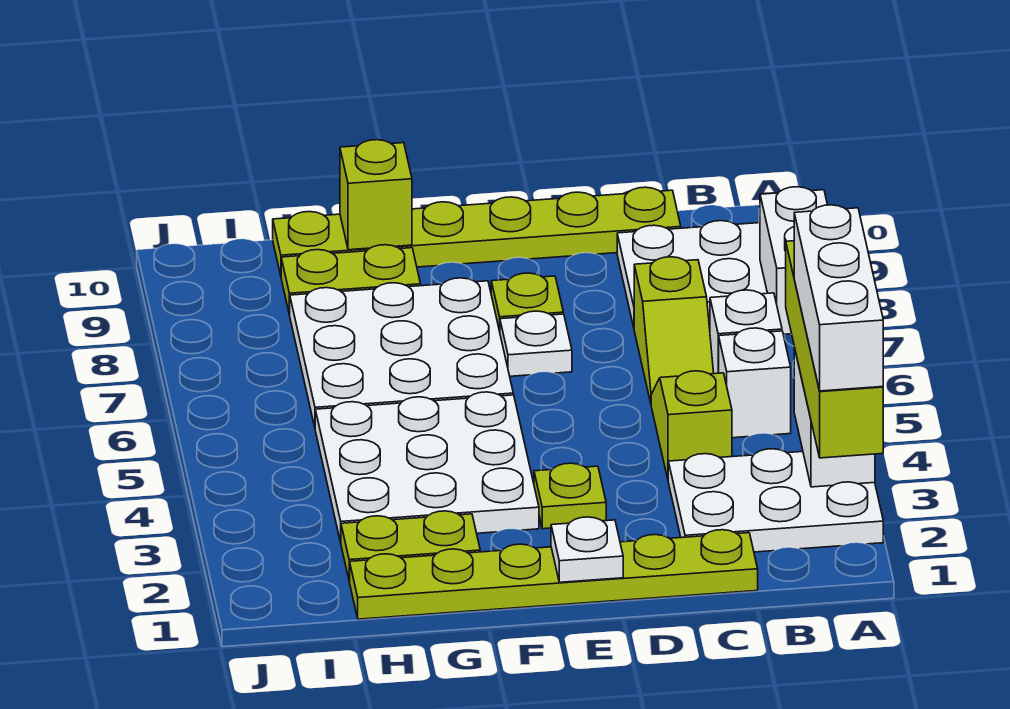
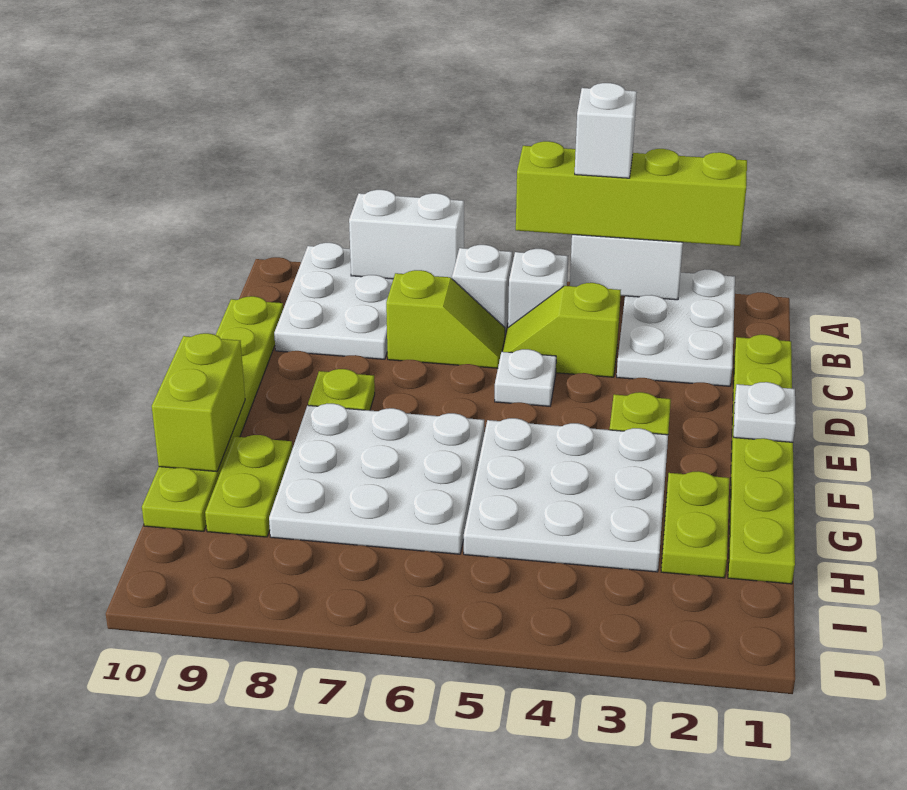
white brick A2:A4 level 4 -> white brick A4 level 4
white plate E7 level 1 -> white plate D5 level 1
lime brick G10 level 2 -> lime brick F10:G10 level 2

